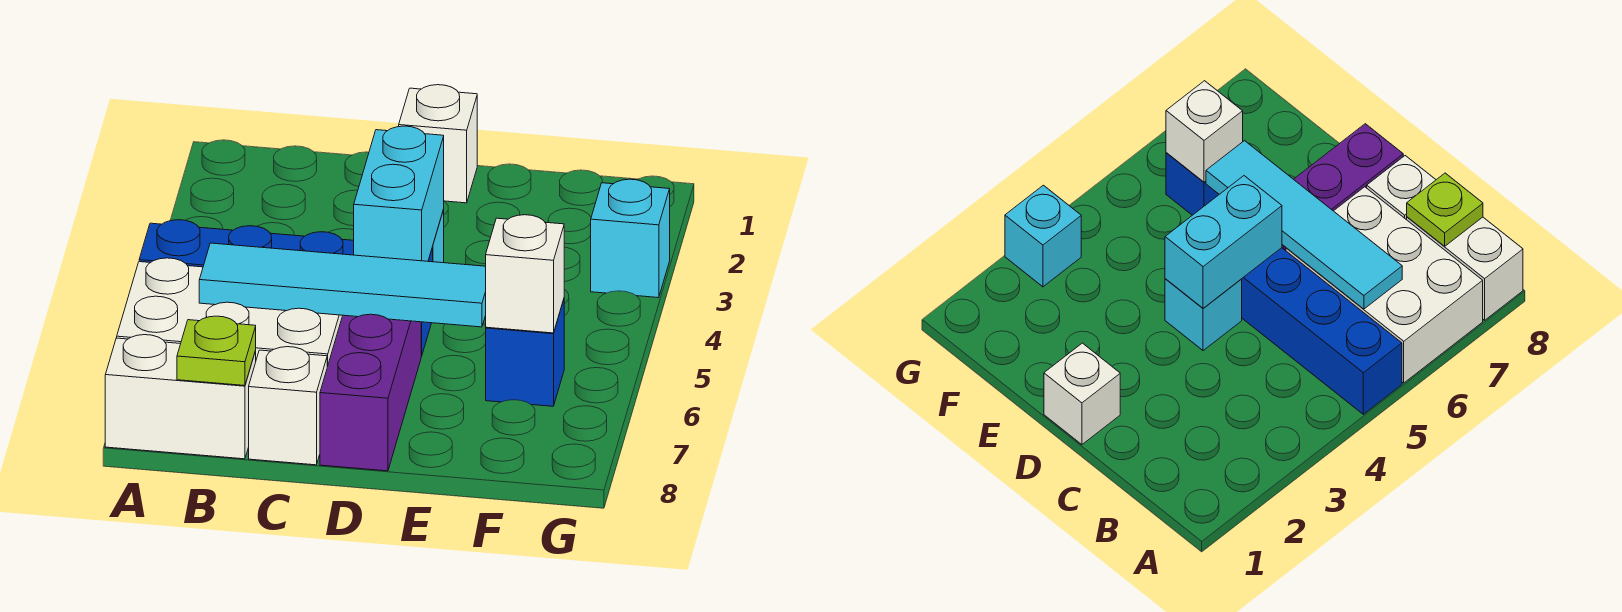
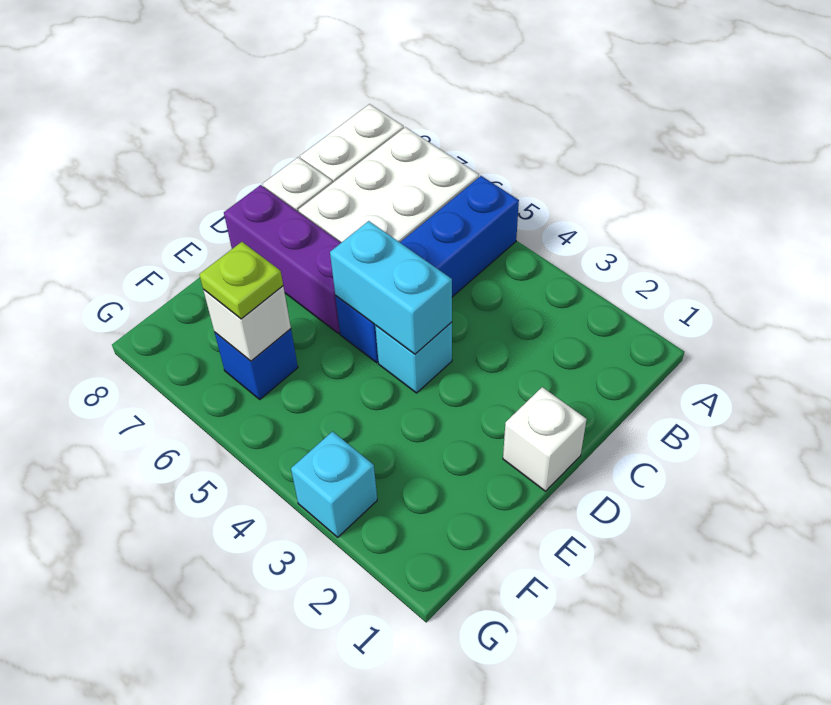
cyan tile B6:E6 level 2 -> none
lime plate B8 level 2 -> lime plate F6 level 3

